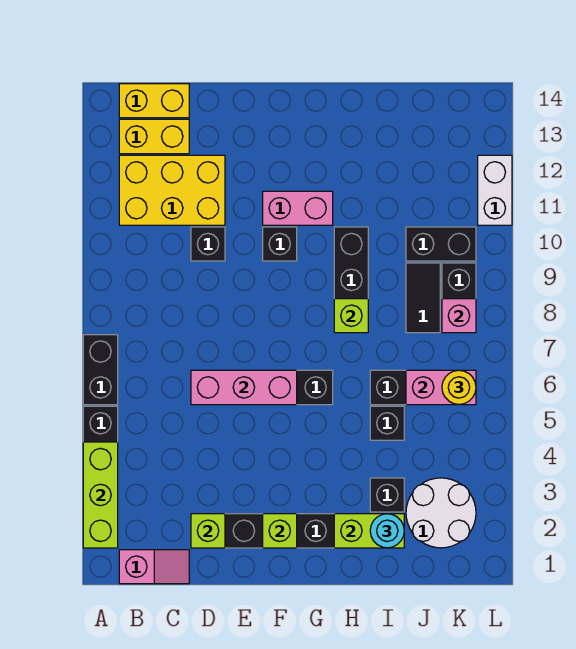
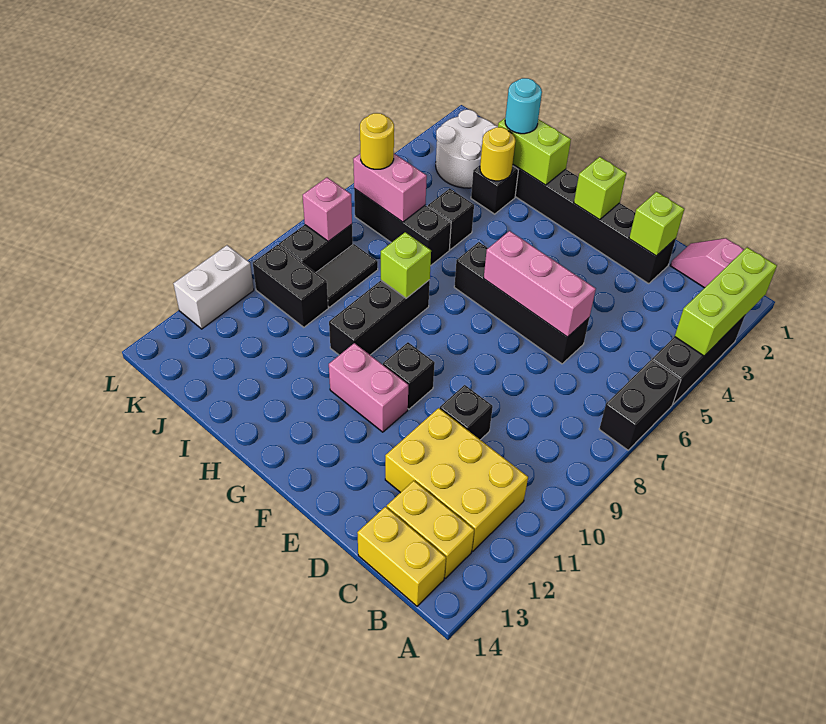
none -> yellow round brick I3 level 2

